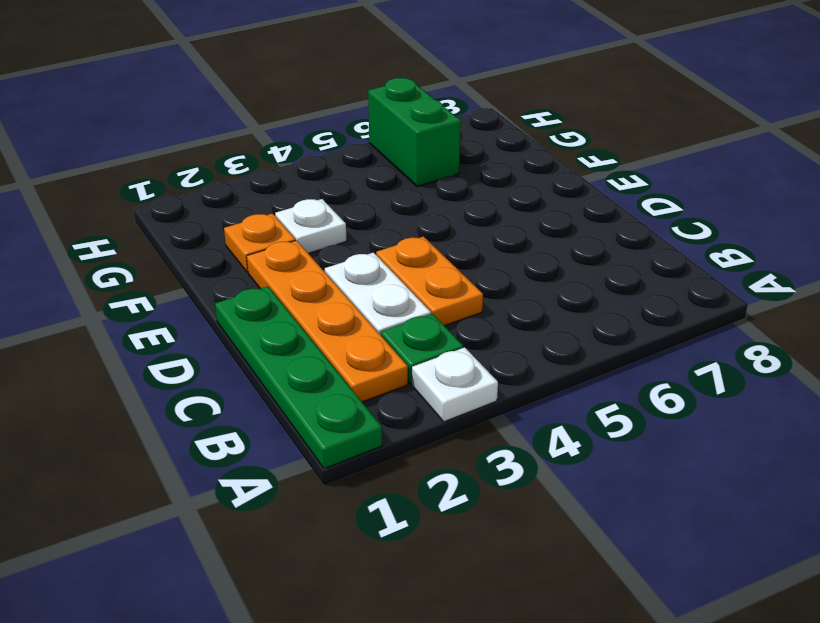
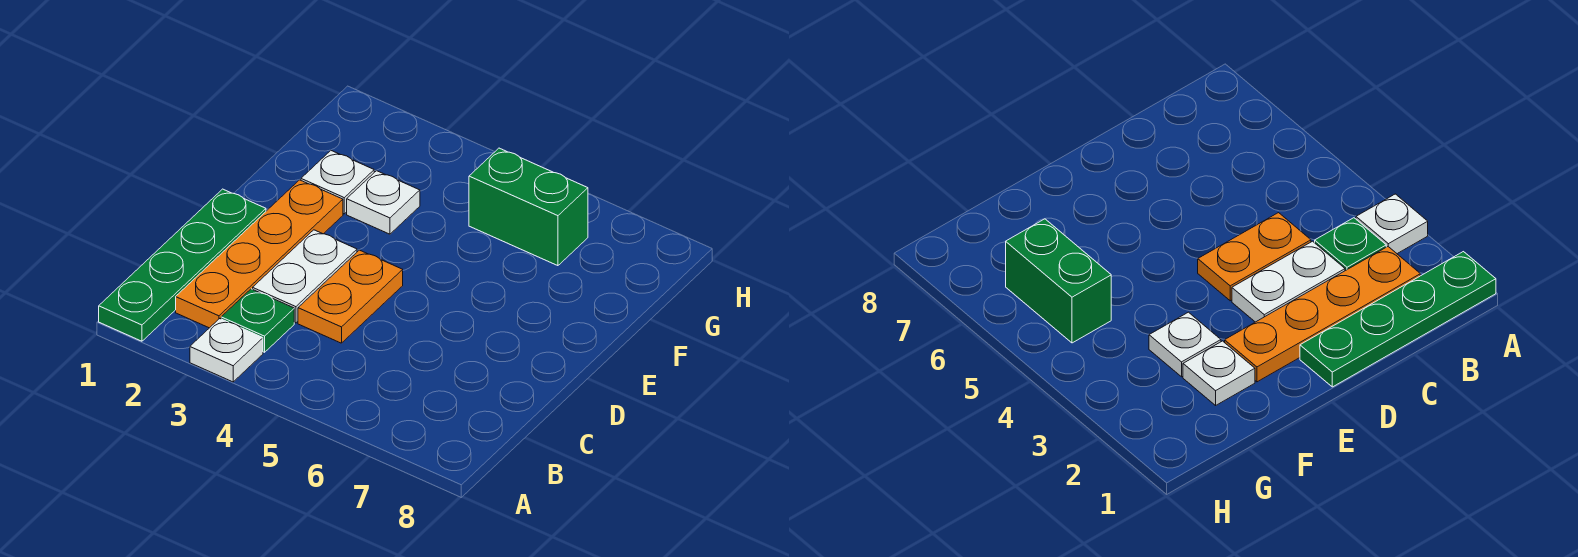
orange plate F2 level 1 -> white plate F2 level 1
green brick G6:H6 level 1 -> green brick G5:G6 level 1

